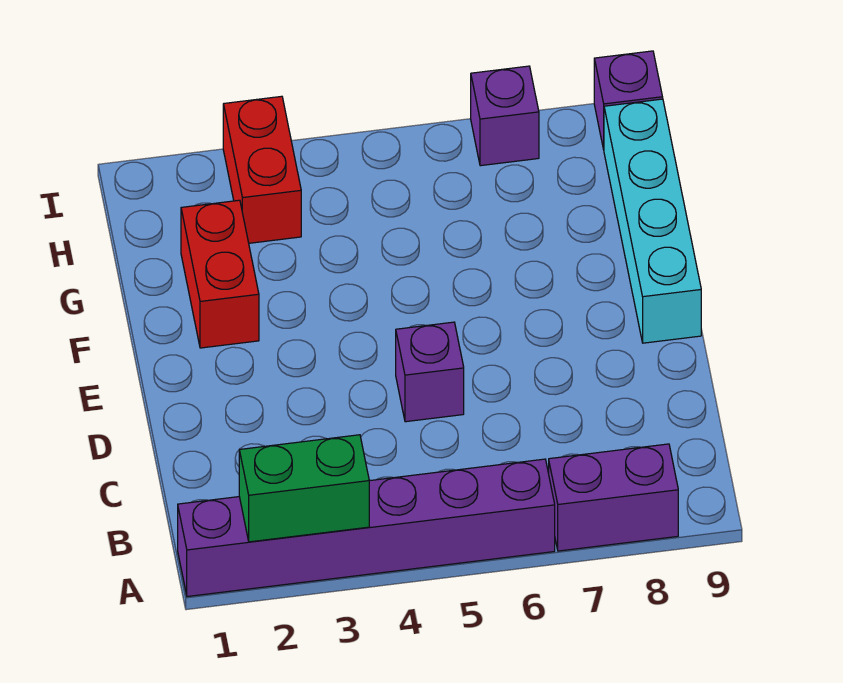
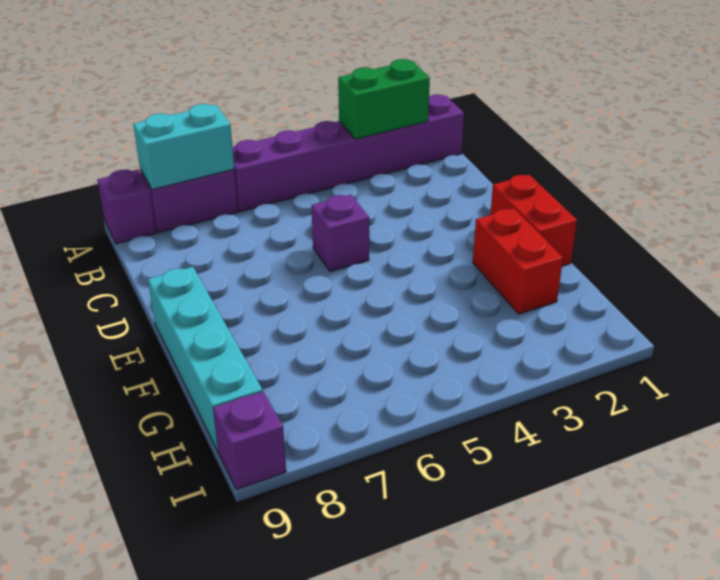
none -> cyan brick A7:A8 level 2
red brick H3:I3 level 1 -> red brick E1:F1 level 1
purple brick I7 level 1 -> purple brick A9 level 1

